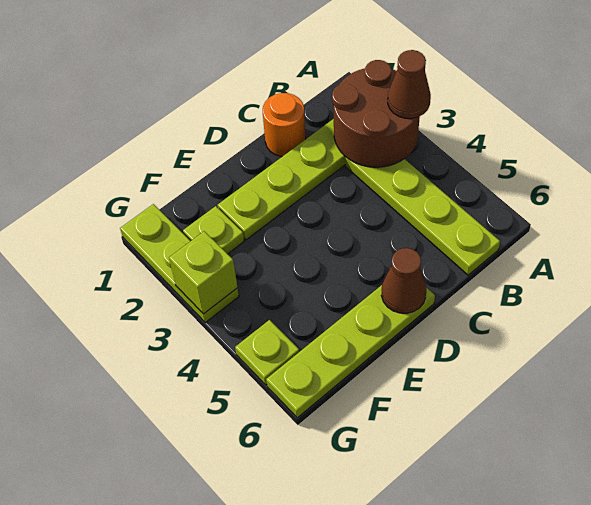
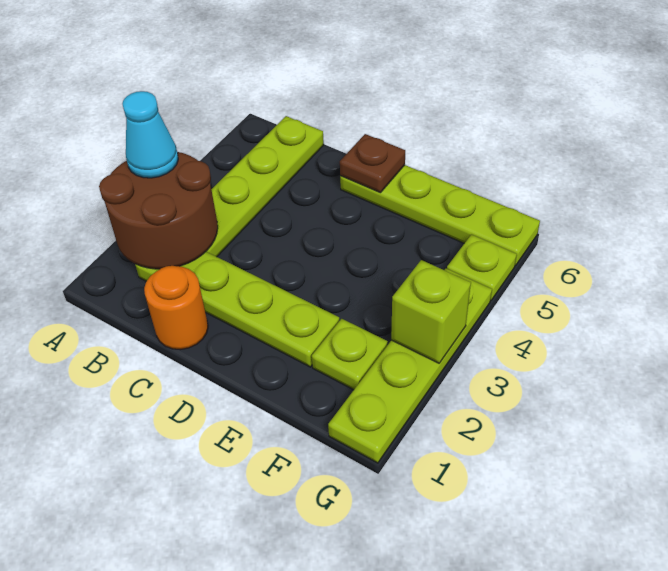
brown cone A3 level 3 -> cyan cone A3 level 3
brown cone D6 level 2 -> brown plate D6 level 2
lime plate G1:G3 level 1 -> lime plate G1:G4 level 1

